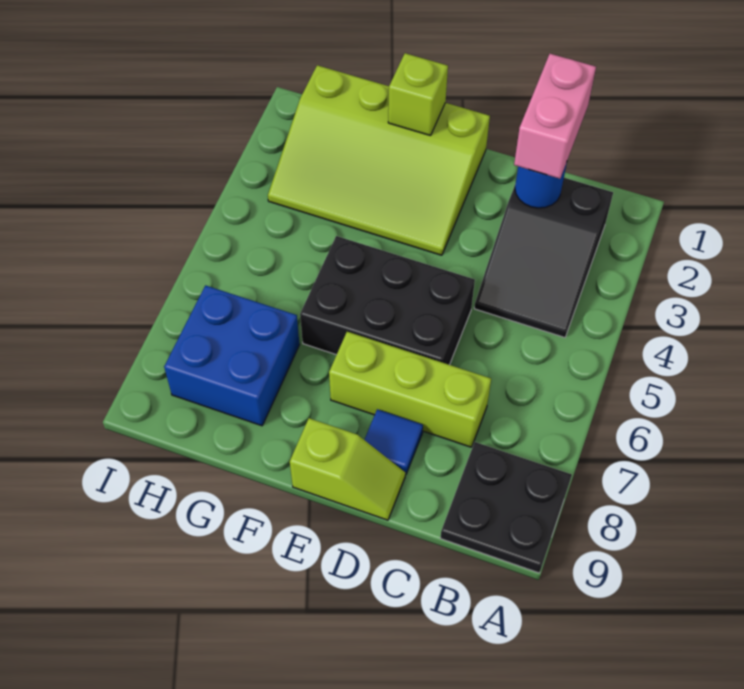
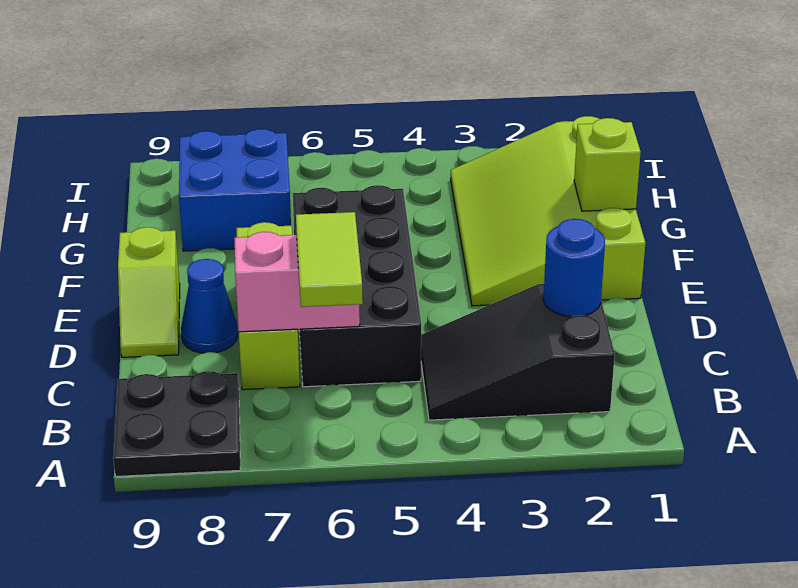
none -> lime tile B6:C6 level 3
pink brick C1:C2 level 3 -> pink brick C6:C7 level 2
black brick D5:F6 level 1 -> black brick C5:F6 level 1
blue tile D8 level 1 -> blue cone D8 level 1

